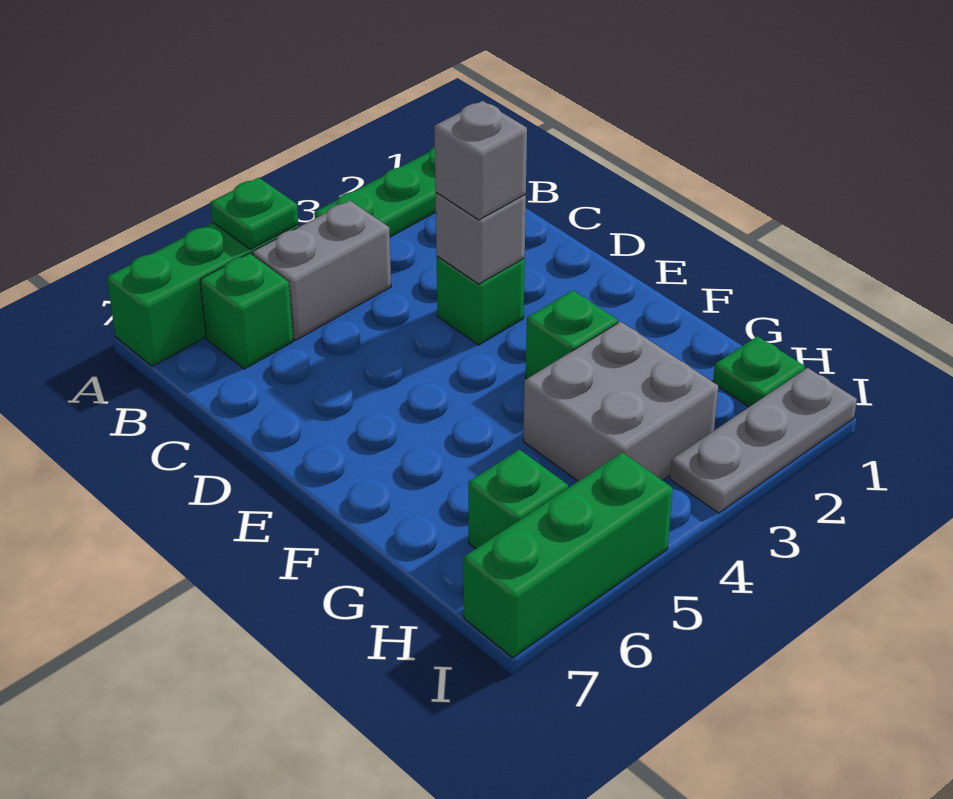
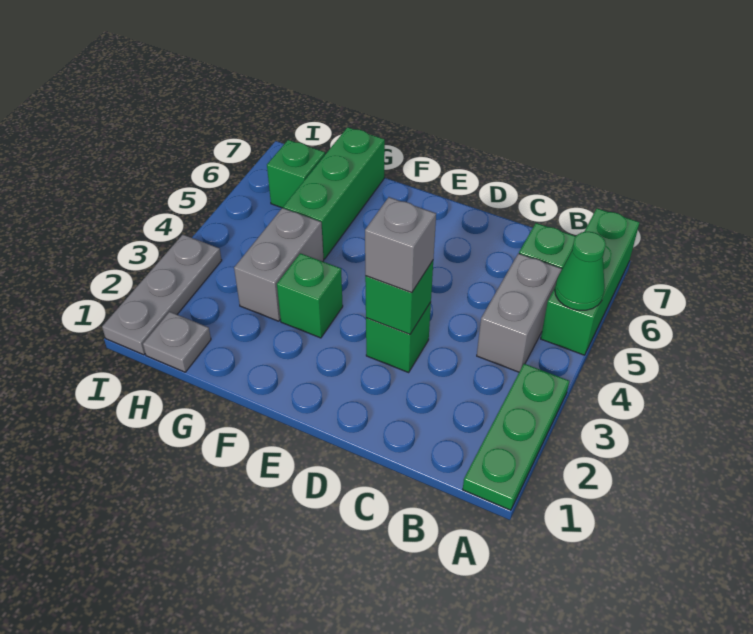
green plate A5 level 2 -> green cone A5 level 2
grey brick D3 level 2 -> green brick D3 level 2
grey brick G3:H4 level 1 -> grey brick G3:G4 level 1
green plate H1 level 1 -> grey plate H1 level 1
green brick I5:I7 level 1 -> green brick G5:G7 level 1

